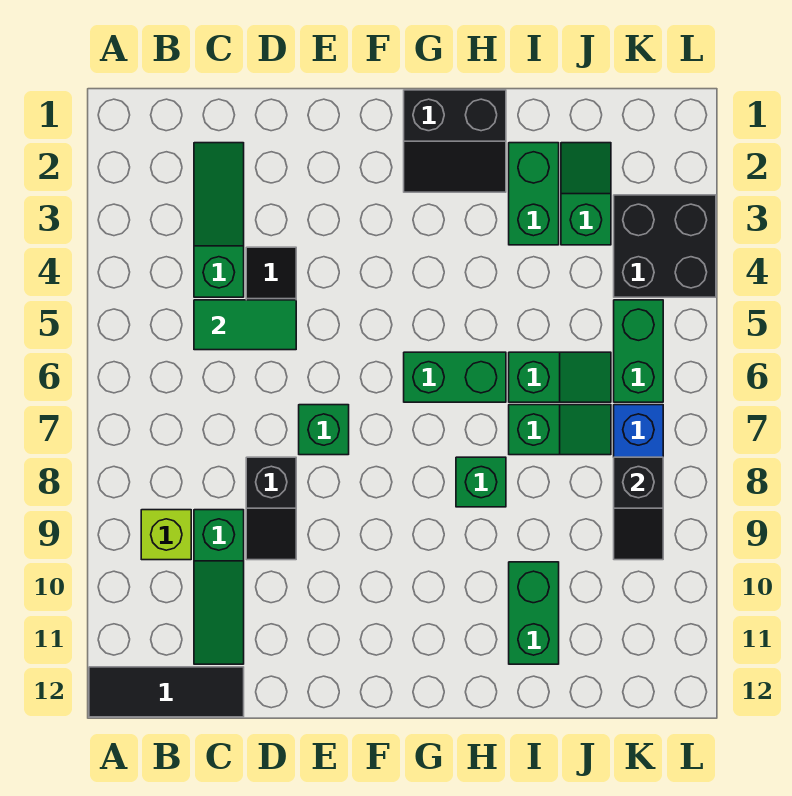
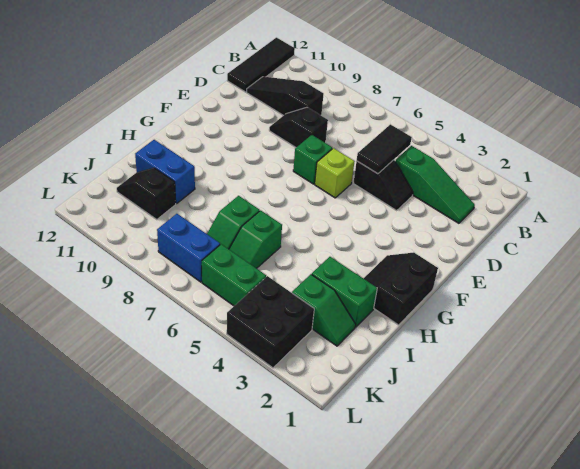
lime brick B9 level 1 -> lime brick E6 level 1
green tile C5:D5 level 2 -> black tile C5:D5 level 2
green slope C9:C11 level 1 top 9 -> black slope C9:C11 level 1 top 9
green brick G6:H6 level 1 -> none
green brick H8 level 1 -> none
green brick I10:I11 level 1 -> blue brick I10:I11 level 1
black slope K8:K9 level 2 top 8 -> black slope J10:J11 level 1 top 10

